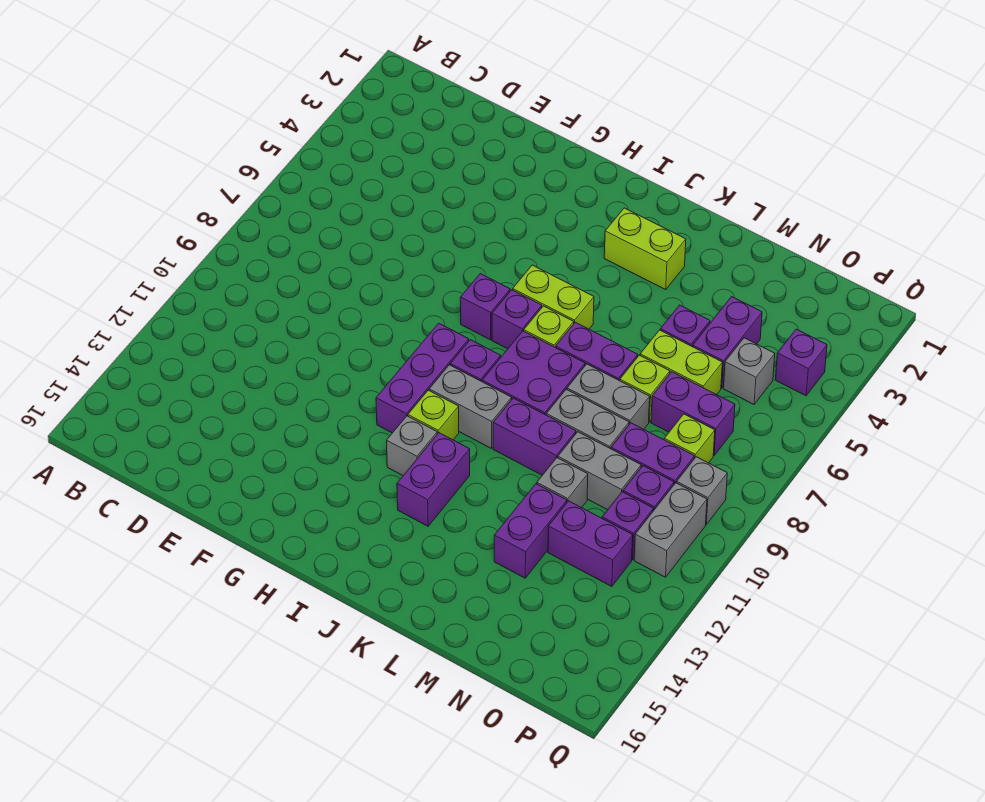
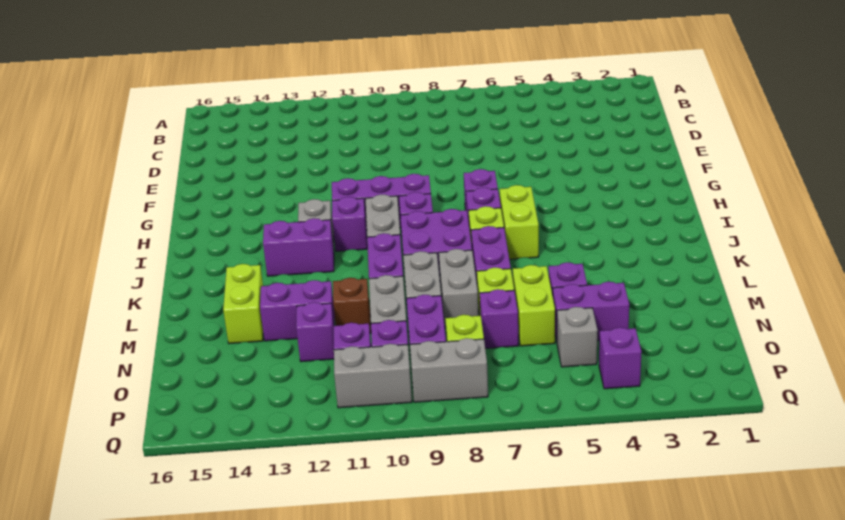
lime brick I11 level 1 -> purple brick I11 level 1
lime brick J3:K3 level 1 -> lime brick L14:M14 level 1
grey brick M11 level 1 -> brown brick M11 level 1
purple brick N7:O7 level 1 -> purple brick N7 level 1
purple brick N12:O12 level 1 -> purple brick N12 level 1
grey brick P9 level 1 -> grey brick P8:P9 level 1

